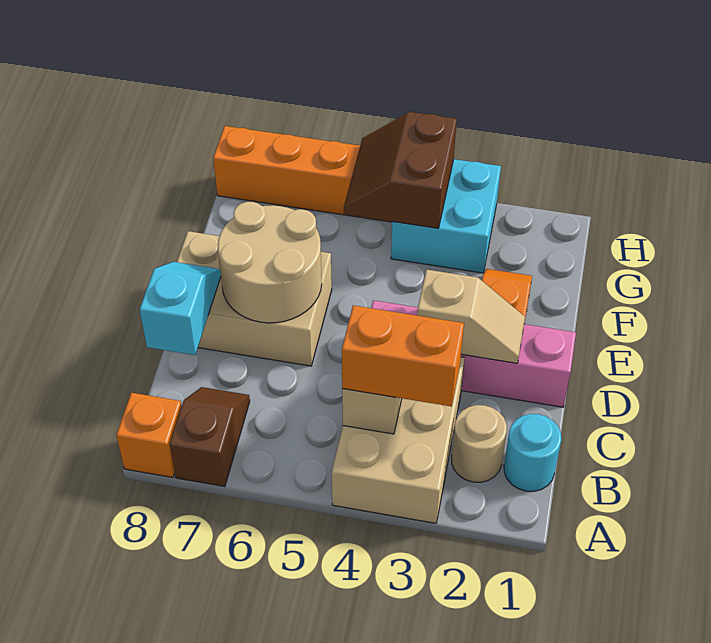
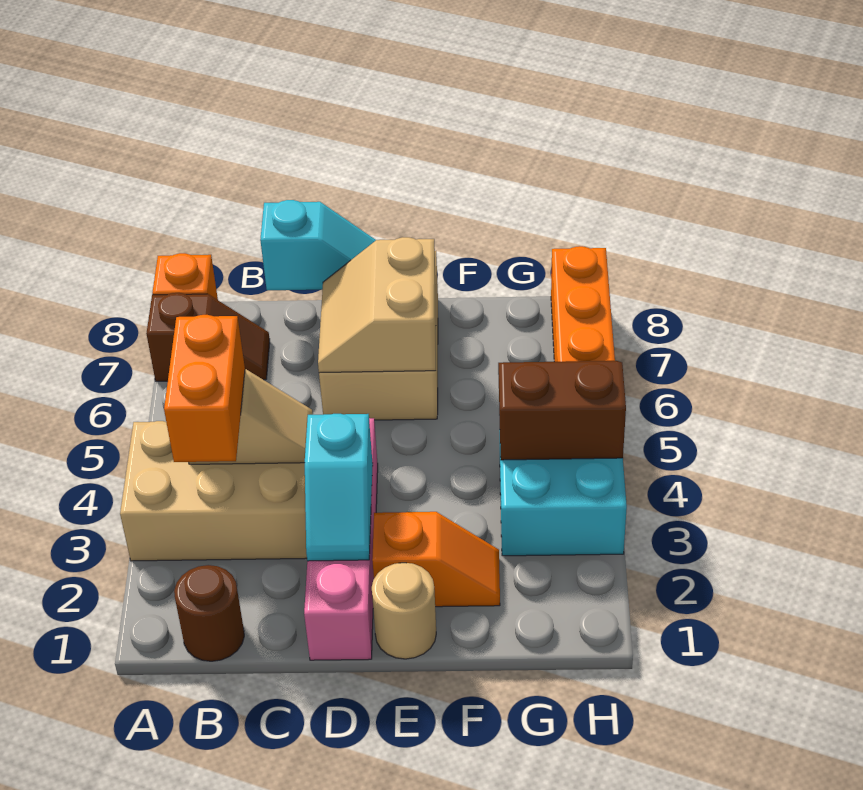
cyan round brick B1 level 1 -> brown round brick B1 level 1
tan round brick B2 level 1 -> tan round brick E1 level 1
tan slope D2:D3 level 2 top 3 -> cyan slope D2:D3 level 2 top 3
tan round brick D6:E7 level 2 -> tan slope D6:E7 level 2 top E

